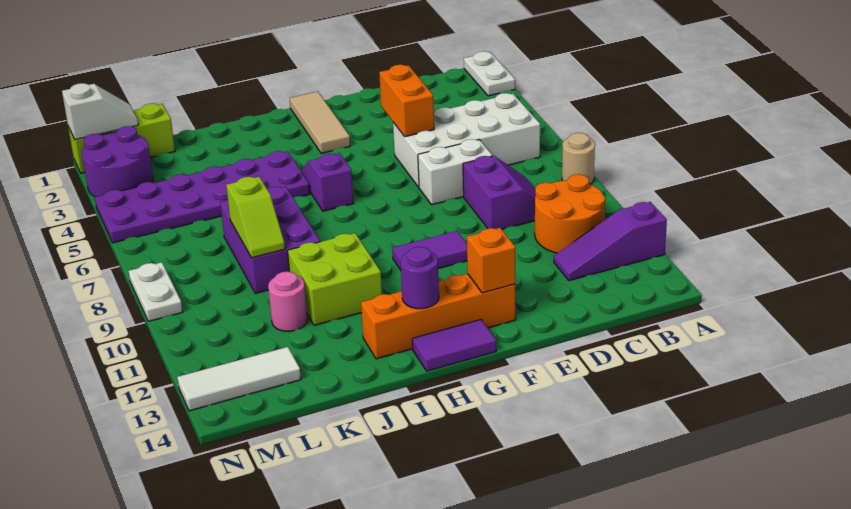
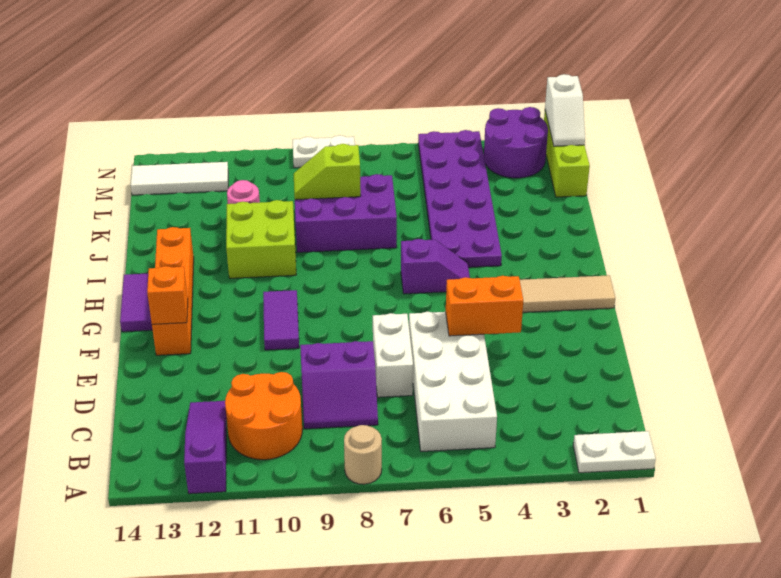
purple round brick H13 level 2 -> none
white tile L13:N13 level 1 -> white tile M12:M14 level 1

